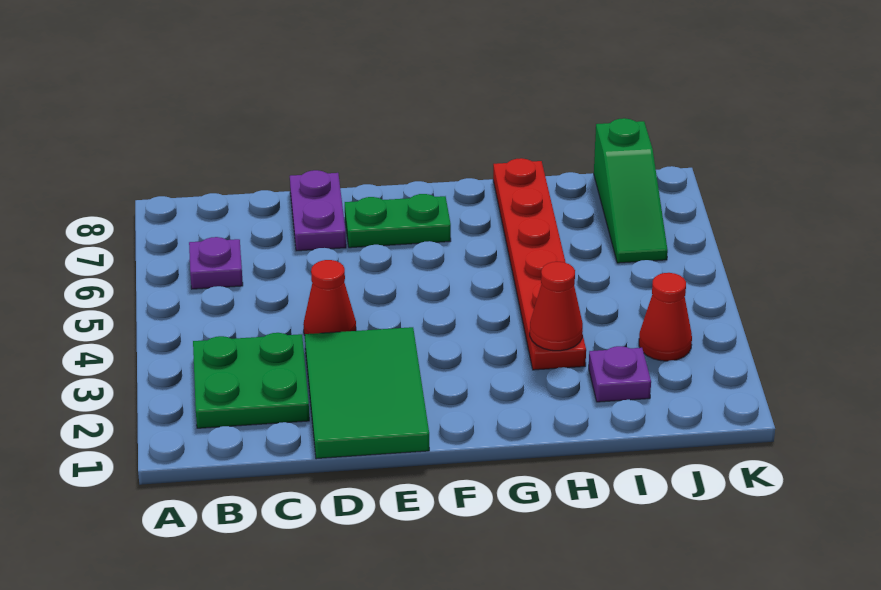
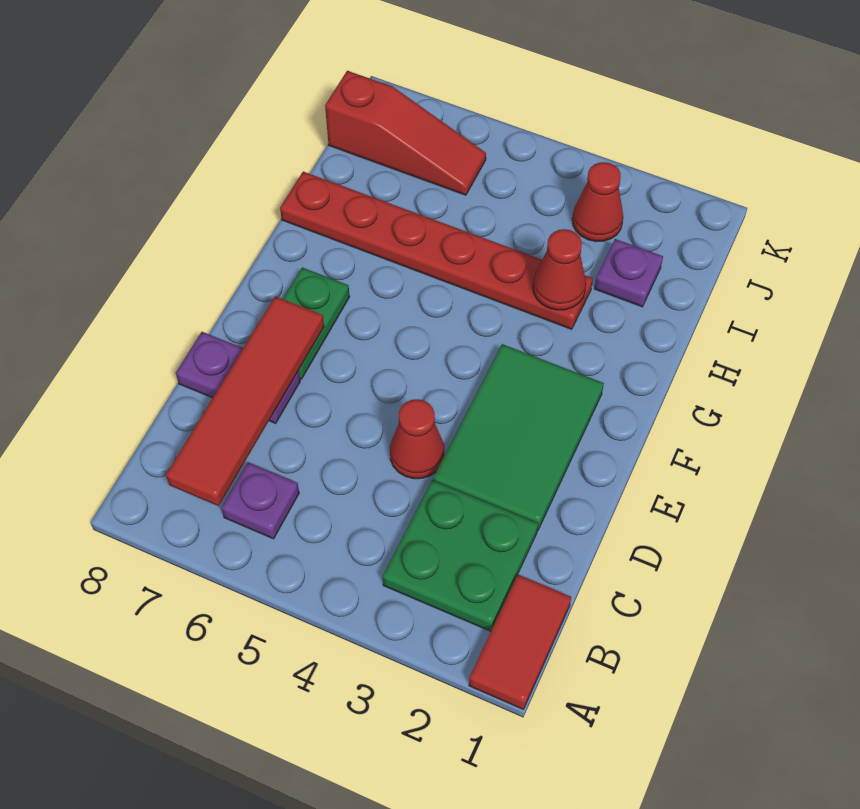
none -> red tile A1:B1 level 1
none -> red tile B7:E7 level 2
green tile D1:E3 level 1 -> green tile D2:F3 level 1
green slope J6:J8 level 1 top 8 -> red slope J6:J8 level 1 top 8

